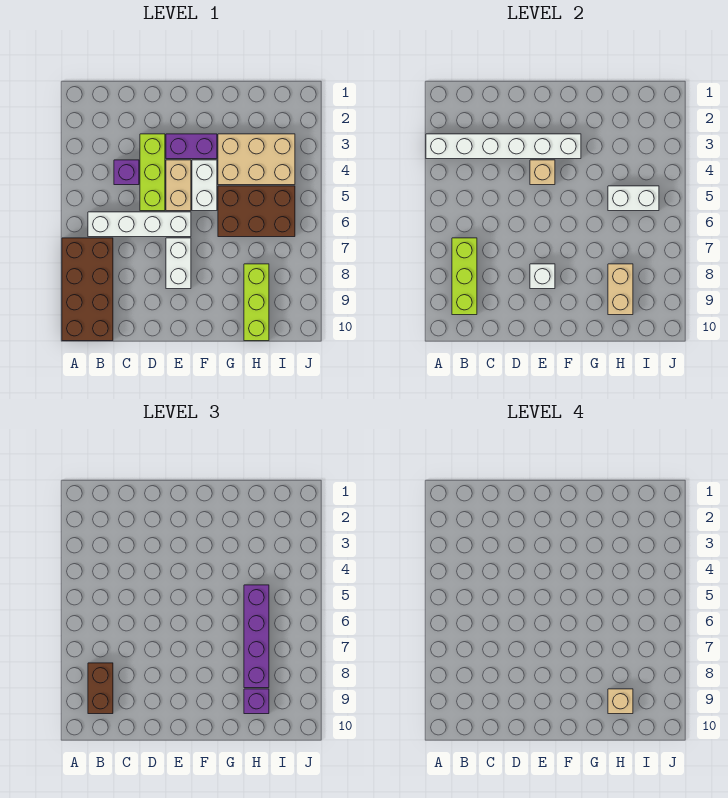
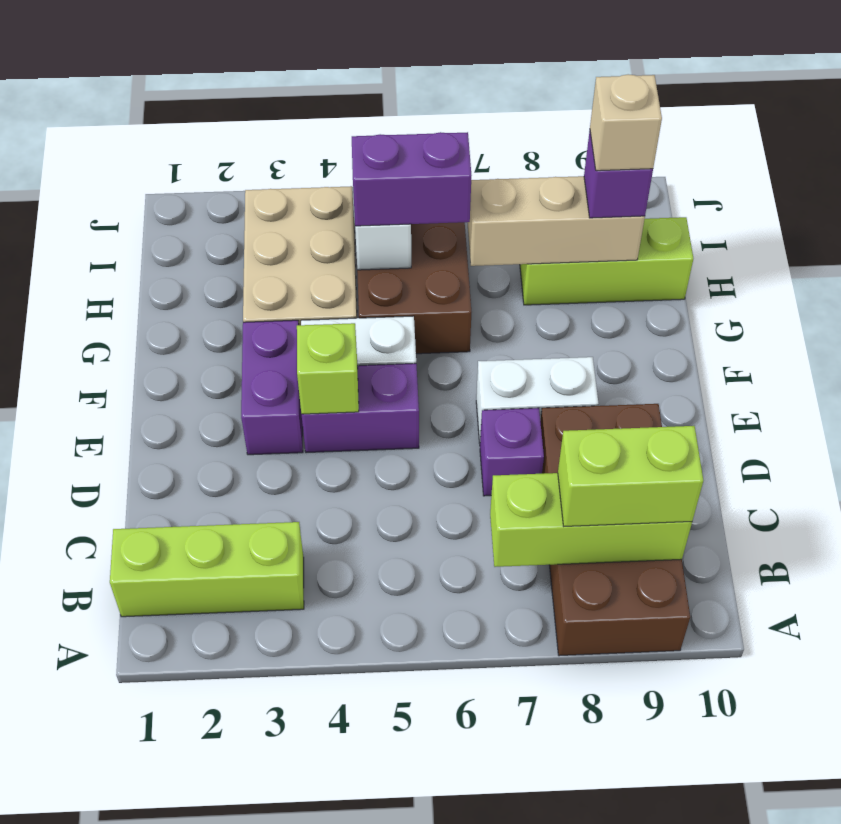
white brick A3:F3 level 2 -> none
brown brick A7:B10 level 1 -> brown brick A8:D9 level 1
white brick B6:E6 level 1 -> none
brown brick B8:B9 level 3 -> lime brick B8:B9 level 3
purple brick C4 level 1 -> purple brick D7 level 1
lime brick D3:D5 level 1 -> lime brick B1:B3 level 1
tan brick E4:E5 level 1 -> purple brick E4:E5 level 1
tan brick E4 level 2 -> lime brick E4 level 2
white brick E8 level 2 -> none
purple brick H5:H8 level 3 -> purple brick H5:H6 level 3
tan brick H8:H9 level 2 -> tan brick H7:H9 level 2

